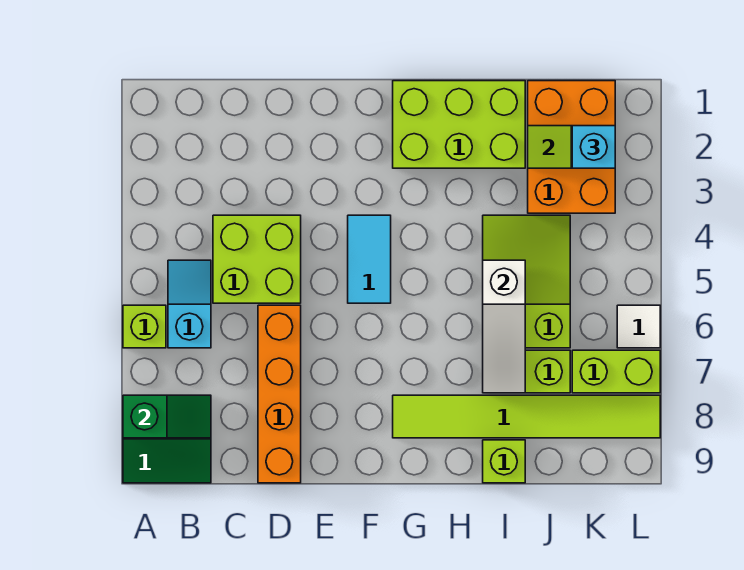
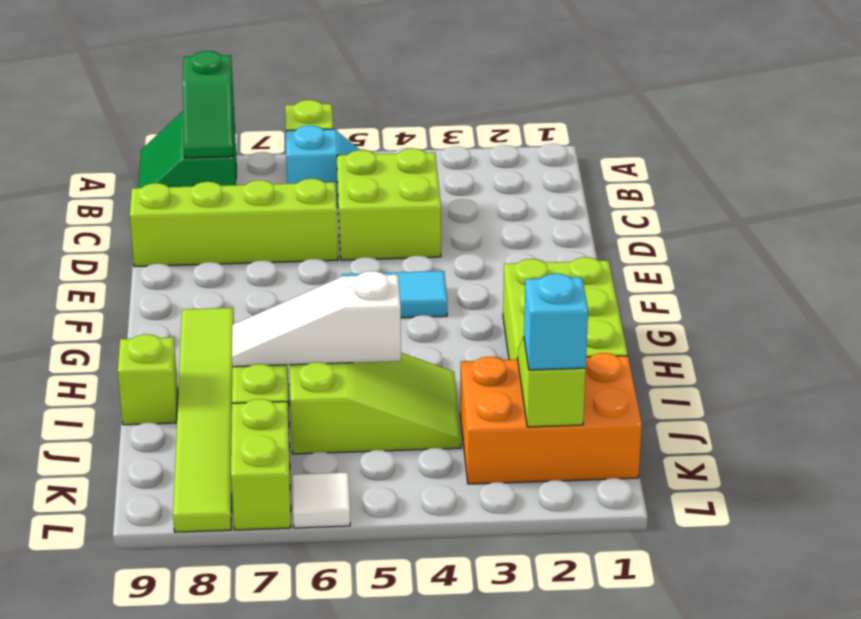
orange brick D6:D9 level 1 -> lime brick D6:D9 level 1

